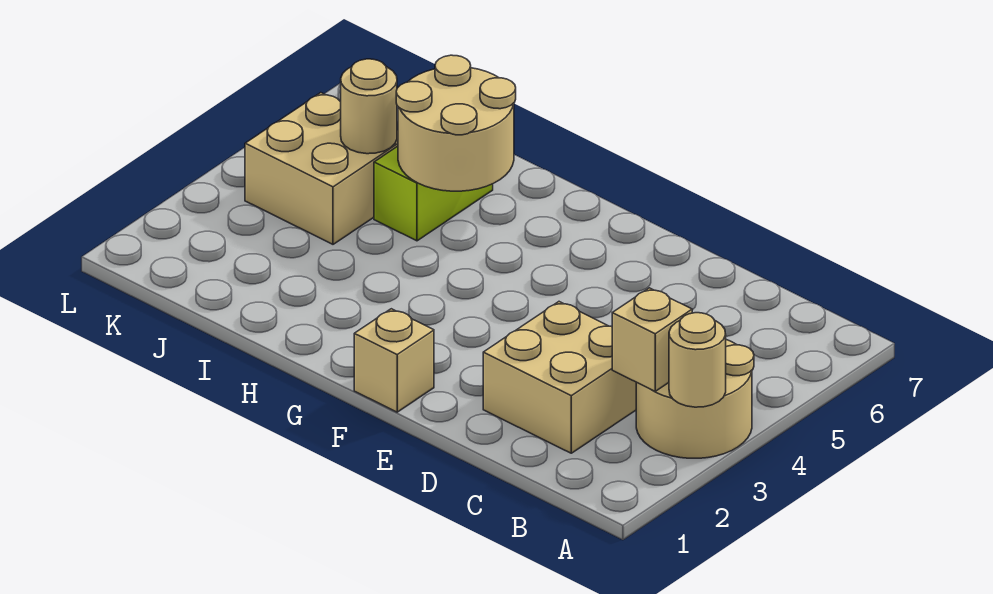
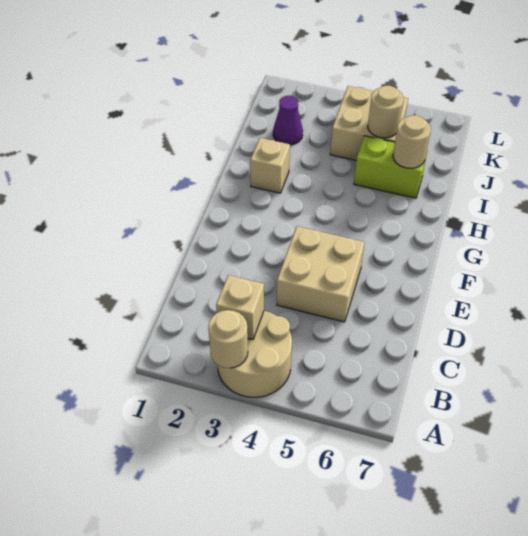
tan brick C2:D3 level 1 -> tan brick D4:E5 level 1
tan brick F1 level 1 -> tan brick H2 level 1
tan round brick H5:I6 level 2 -> tan round brick I6 level 2
none -> purple cone J2 level 1

